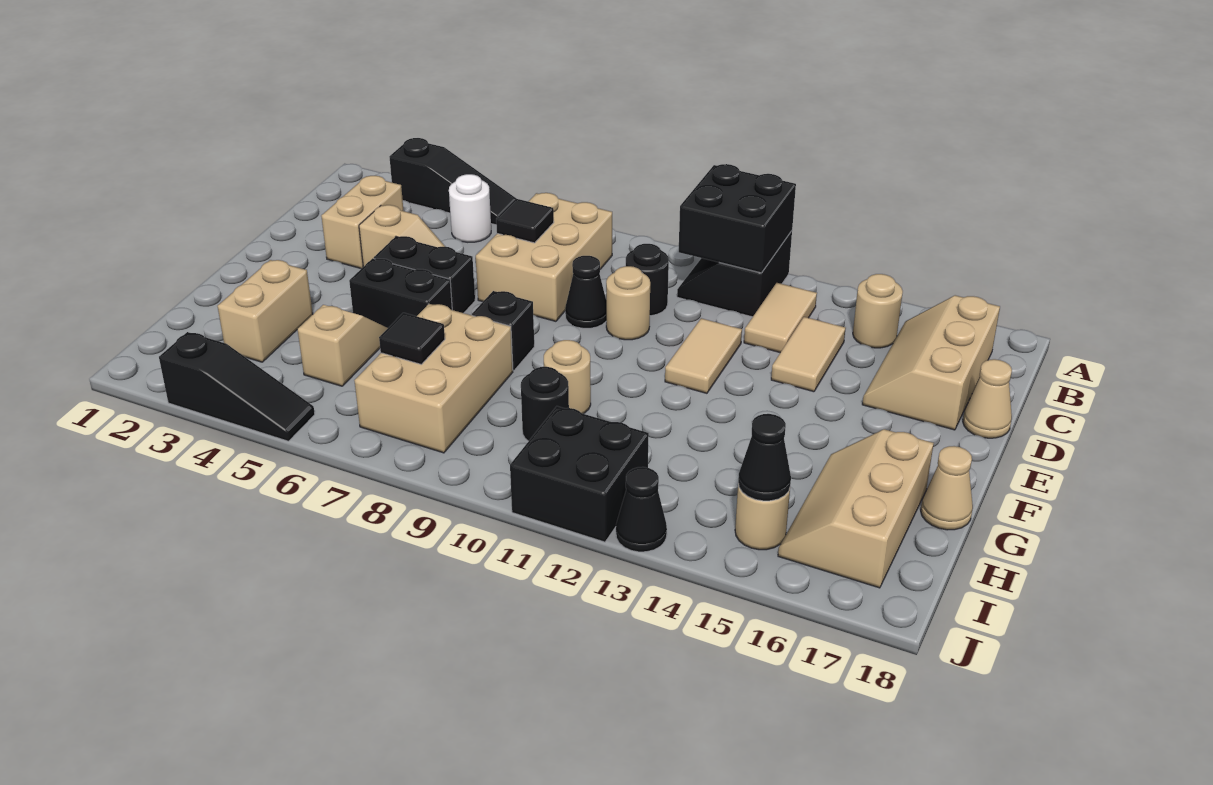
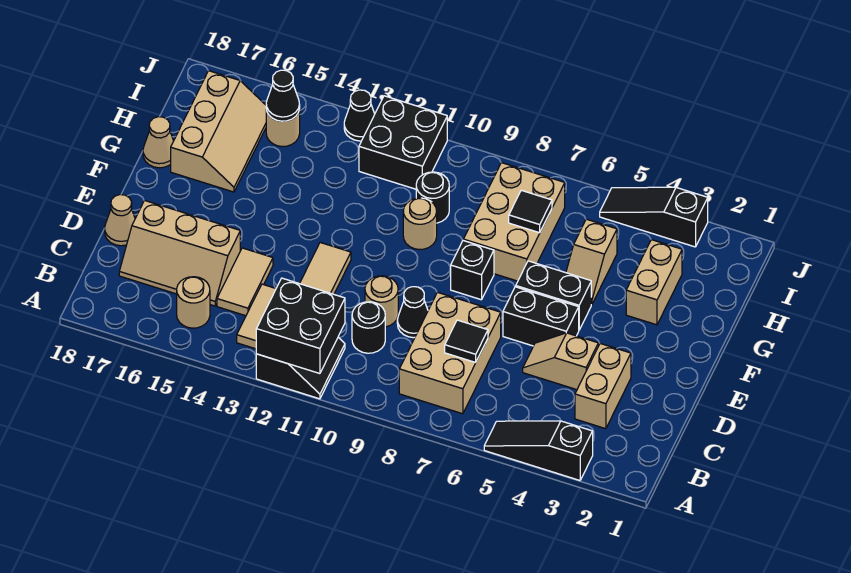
white round brick B5 level 1 -> none
tan slope B16:D17 level 1 top 17 -> tan slope C15:D17 level 1 top D

